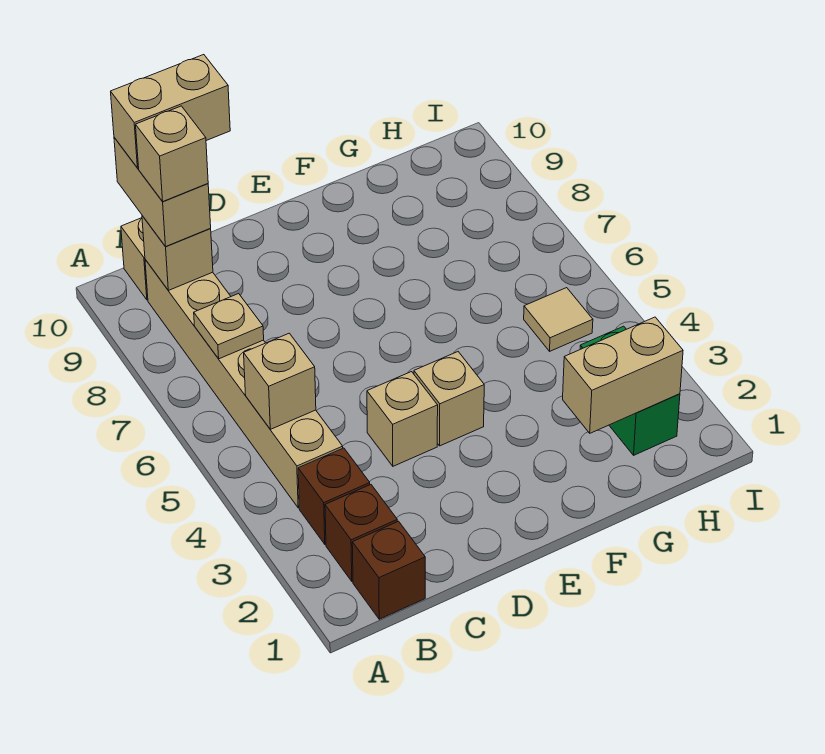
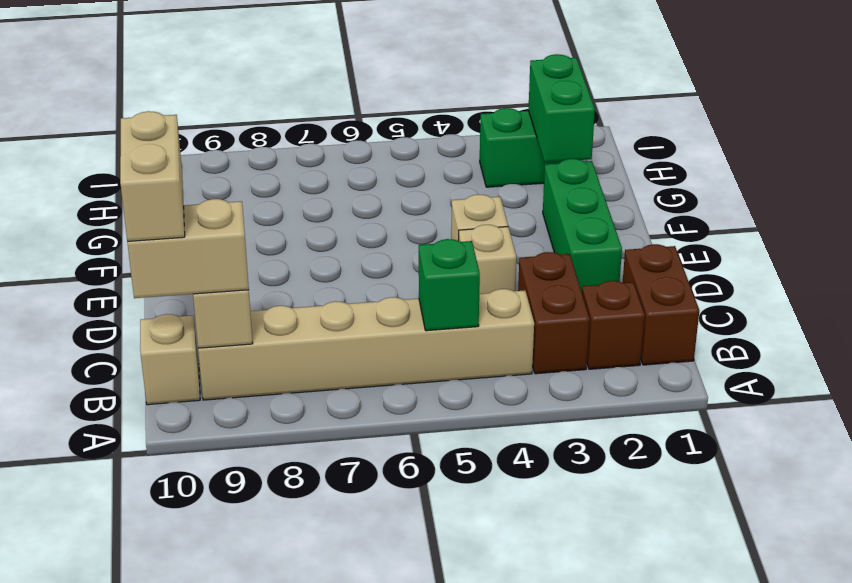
brown brick B1 level 1 -> brown brick B1:C1 level 1
brown brick B3 level 1 -> brown brick B3:C3 level 1
tan brick B5 level 2 -> green brick B5 level 2
tan plate B7 level 2 -> none
tan brick B9 level 4 -> none
none -> green brick D2:F2 level 1
tan brick G2:H2 level 2 -> green brick G2:H2 level 2
tan tile H5 level 1 -> none

